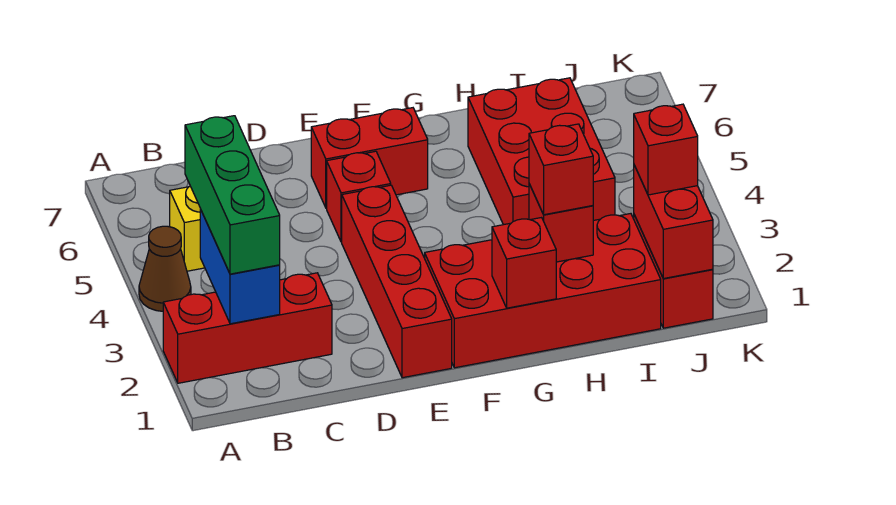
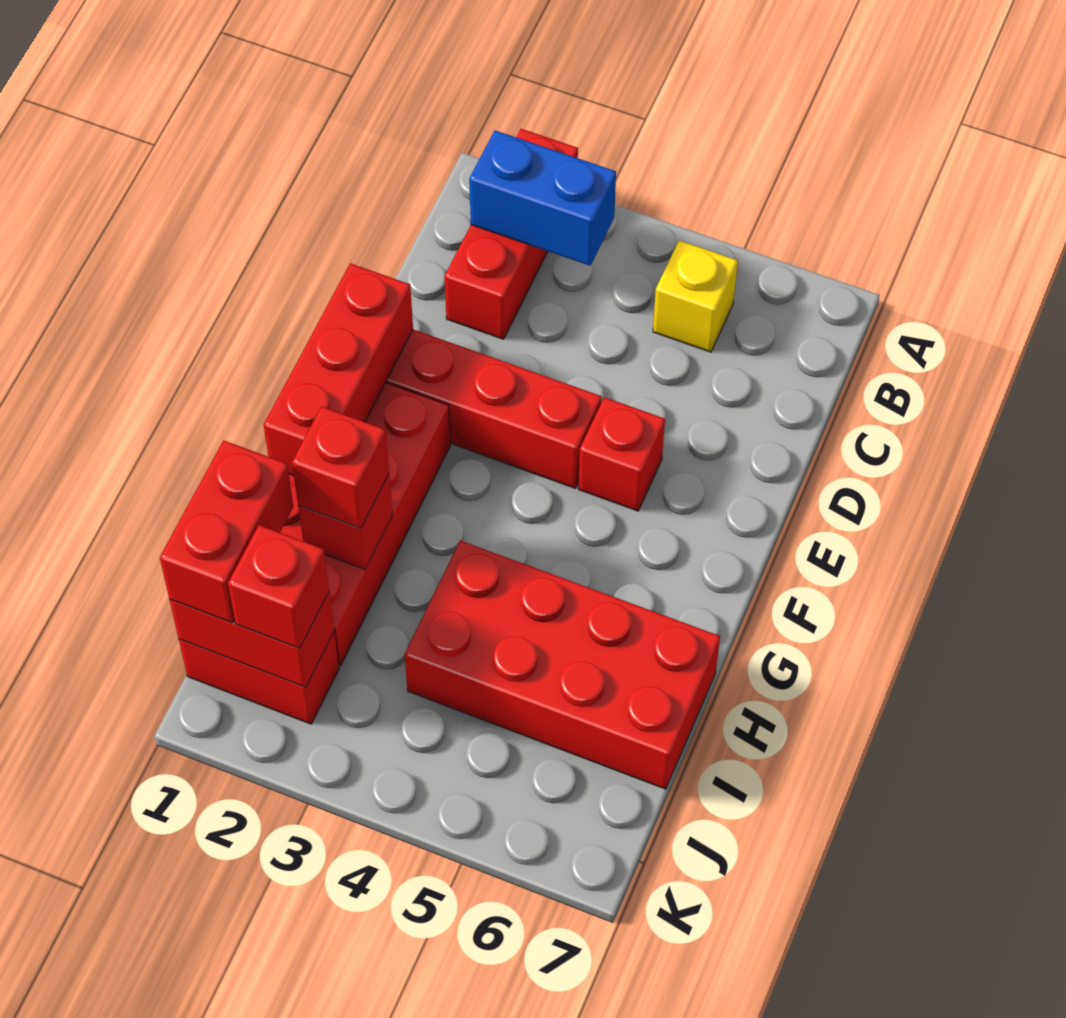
brown cone A4 level 1 -> none
green brick B2:B4 level 3 -> none
red brick E6:F6 level 1 -> red brick I1:J1 level 3
red brick G1 level 2 -> red brick E1:G1 level 2
red brick H4:I6 level 1 -> red brick H4:I7 level 1

